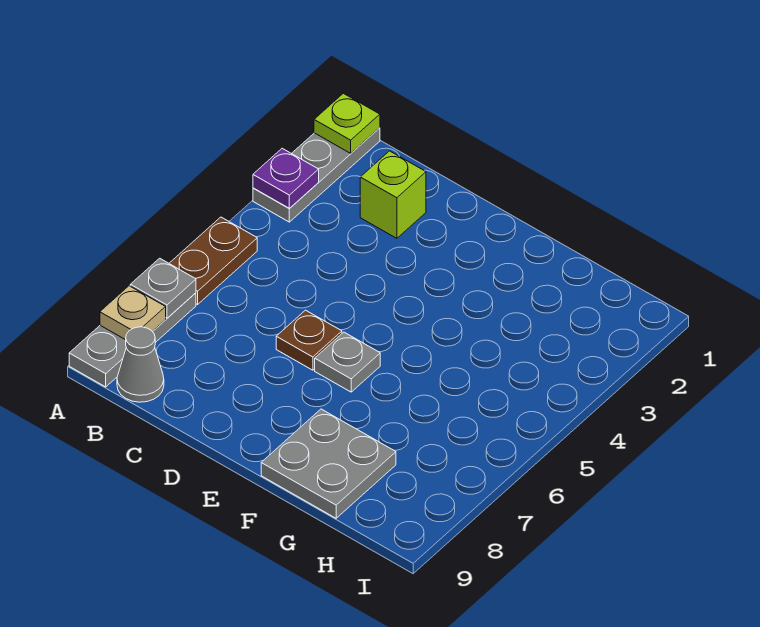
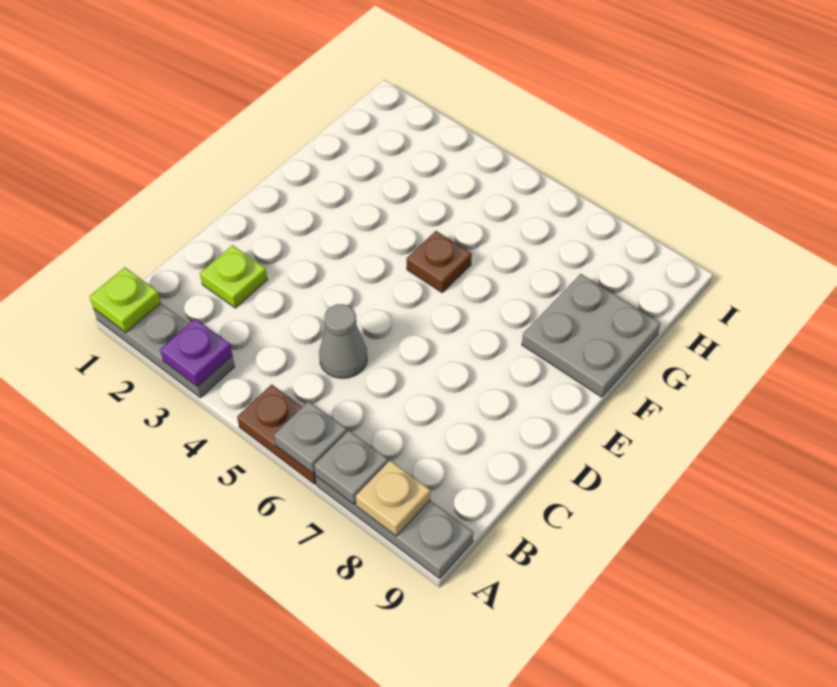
grey cone B9 level 1 -> grey cone C5 level 1
lime brick C2 level 1 -> lime plate C2 level 1
brown plate D6 level 1 -> brown plate F5 level 1
grey plate E6 level 1 -> grey plate A6 level 2

